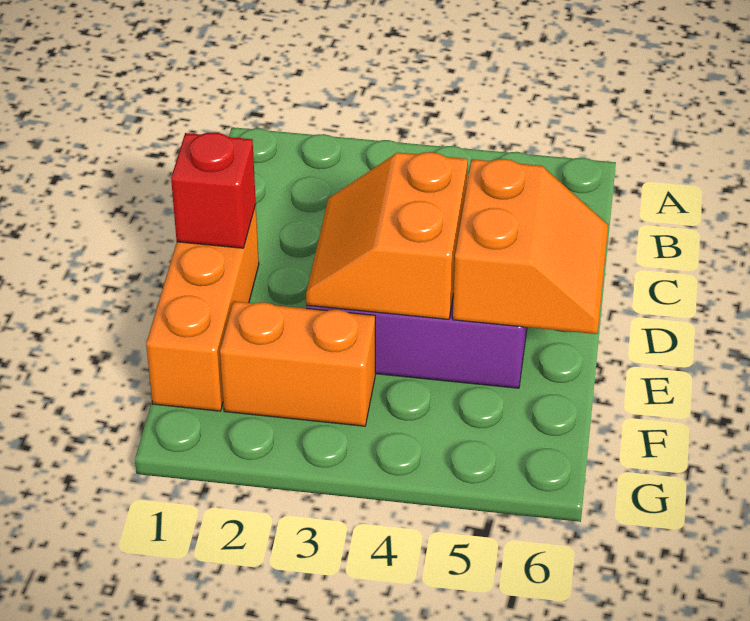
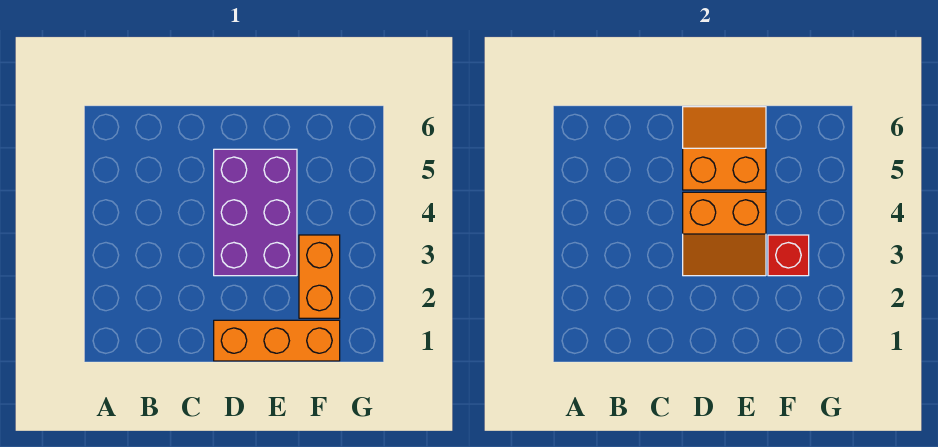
red brick D1 level 2 -> red brick F3 level 2

